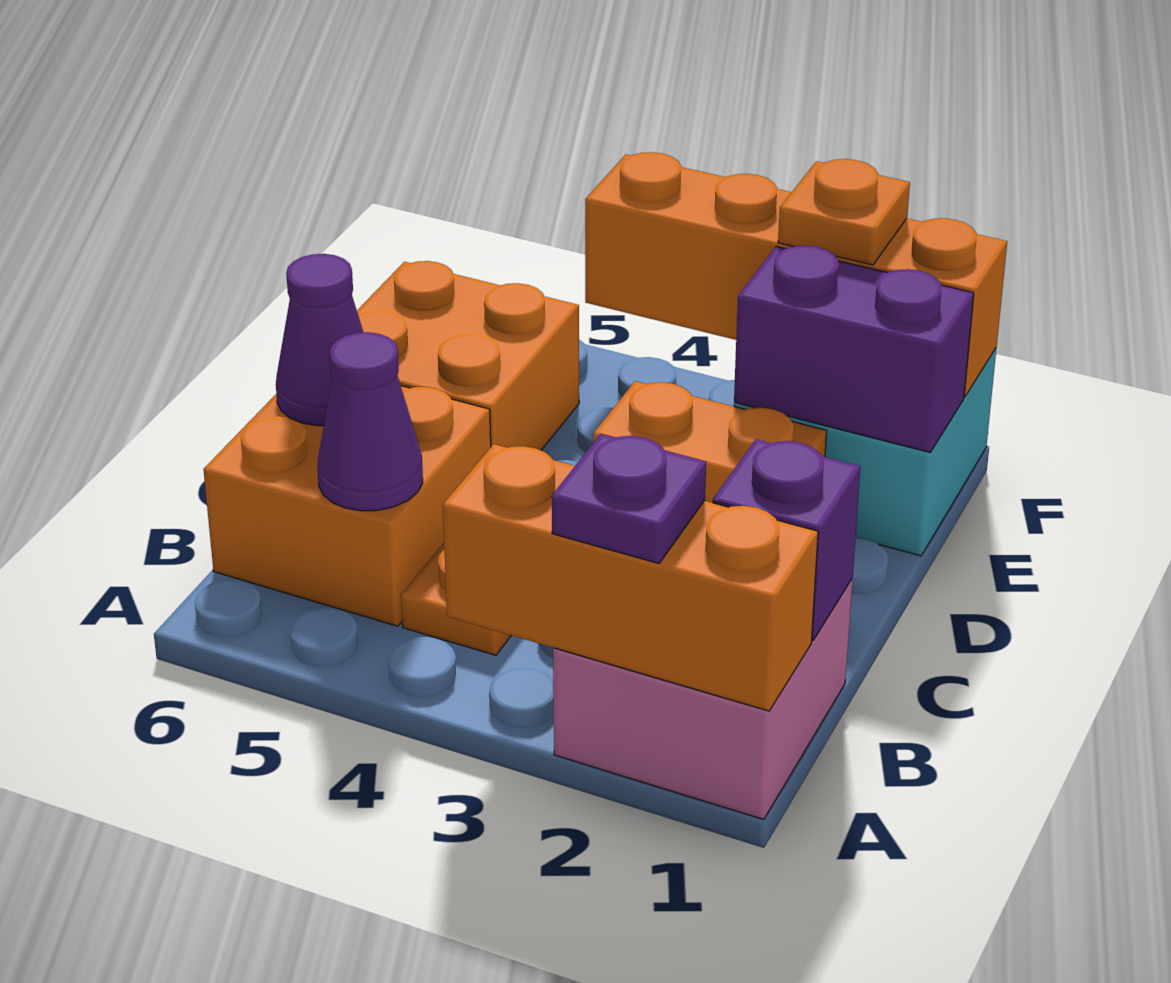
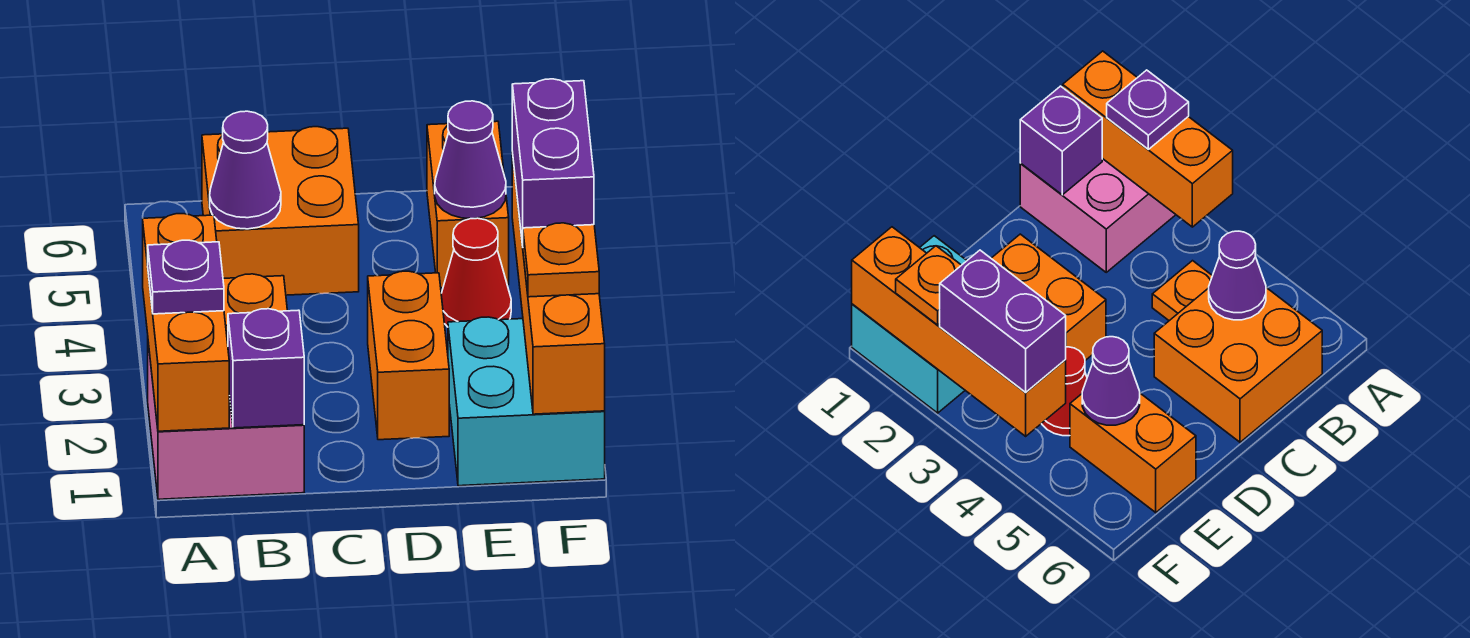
purple cone C6 level 2 -> purple cone E5 level 2
orange brick D5:E6 level 1 -> orange brick E5:E6 level 1
purple brick E1:E2 level 2 -> purple brick F3:F4 level 3
none -> red cone E4 level 1

